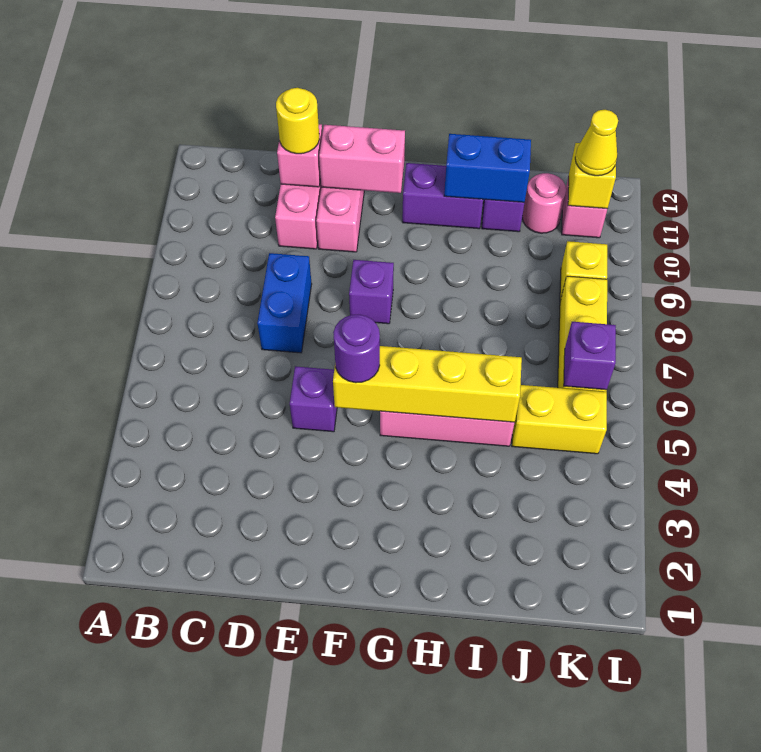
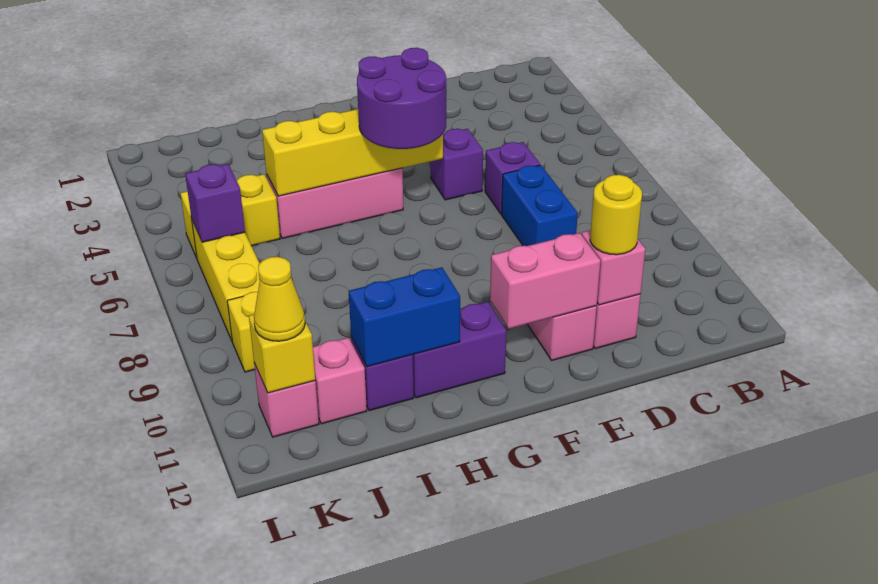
purple round brick F5 level 3 -> purple round brick F5:G6 level 3
purple brick F8 level 1 -> purple brick D6 level 1
pink round brick J11 level 1 -> pink brick J11 level 1

